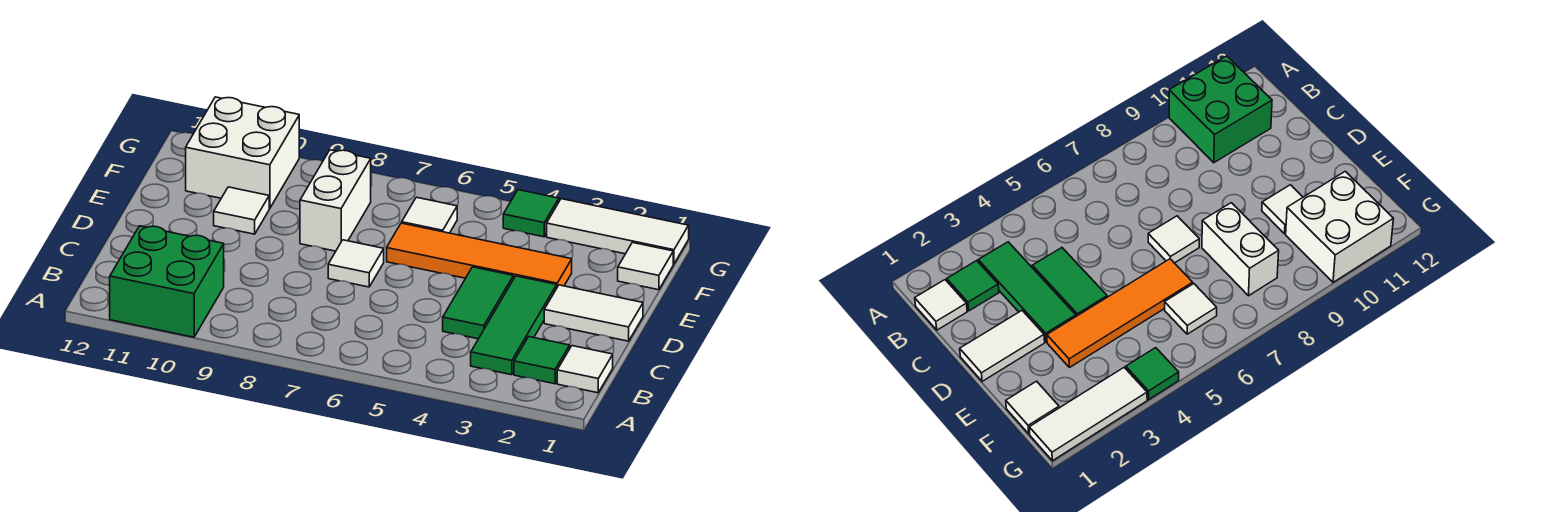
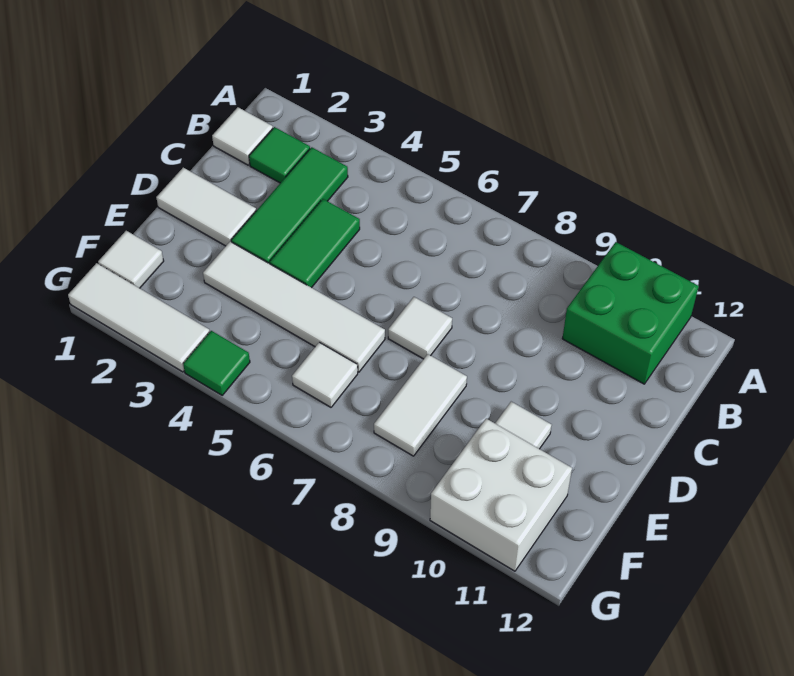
orange tile E3:E6 level 1 -> white tile E3:E6 level 1
white brick E8:F8 level 1 -> white tile E8:F8 level 1

